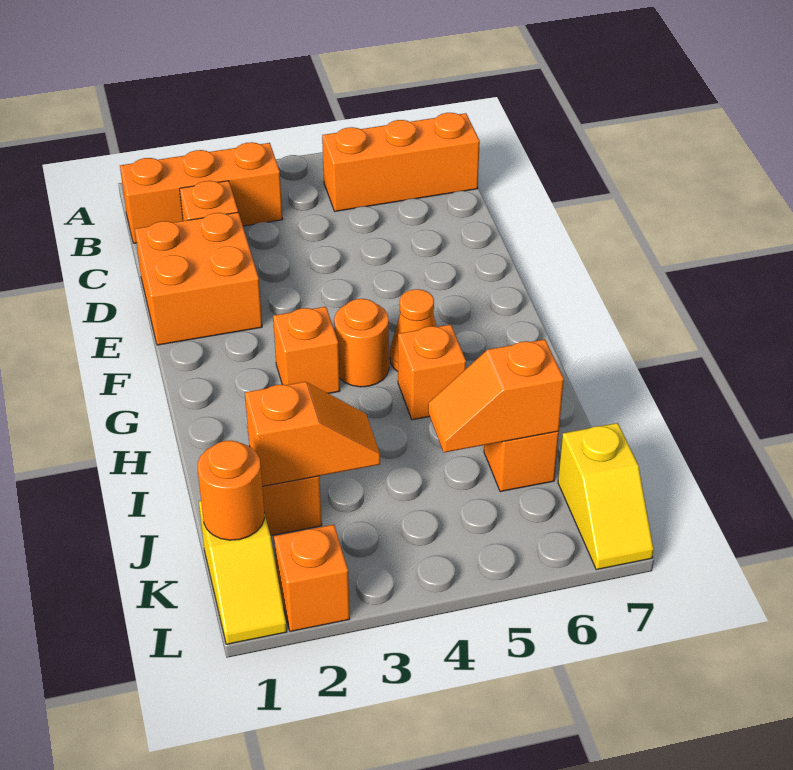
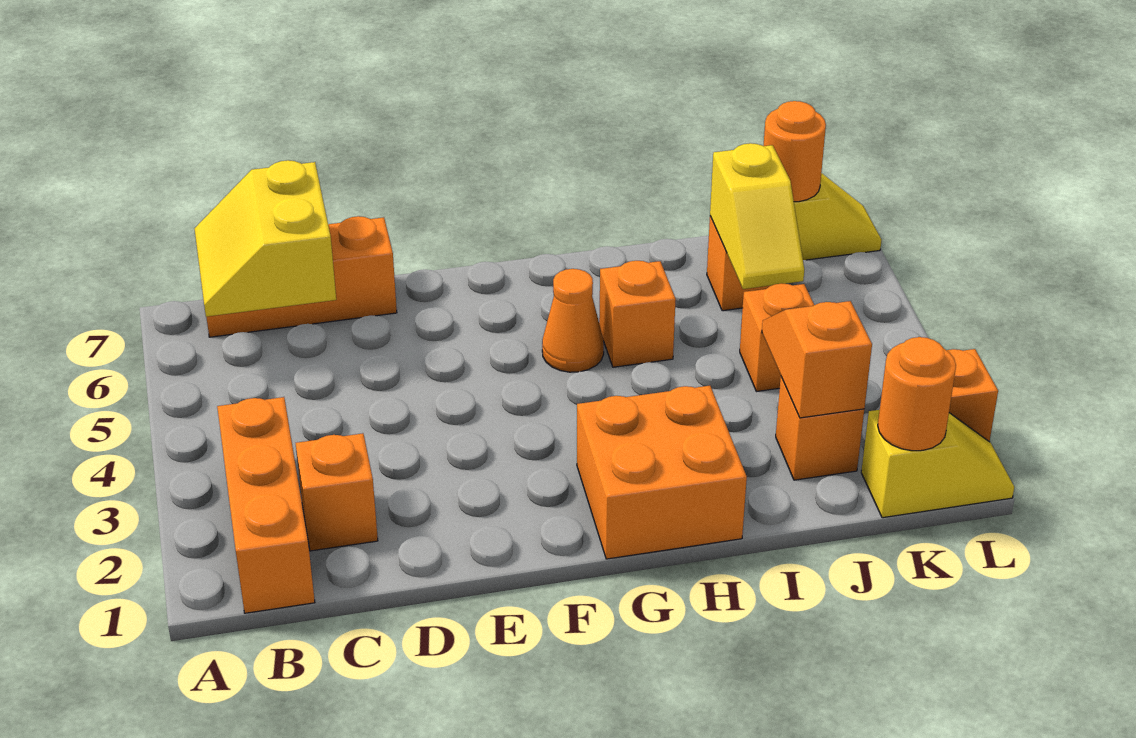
orange brick B5:B7 level 1 -> orange brick B7:D7 level 1
none -> yellow slope B6:C7 level 2 top C
orange brick D1:E2 level 1 -> orange brick G1:H2 level 1
orange brick G3 level 1 -> orange brick J4 level 1
orange round brick G4 level 1 -> orange round brick K7 level 2
orange slope J5:J6 level 2 top 6 -> yellow slope J5:J6 level 2 top 6

